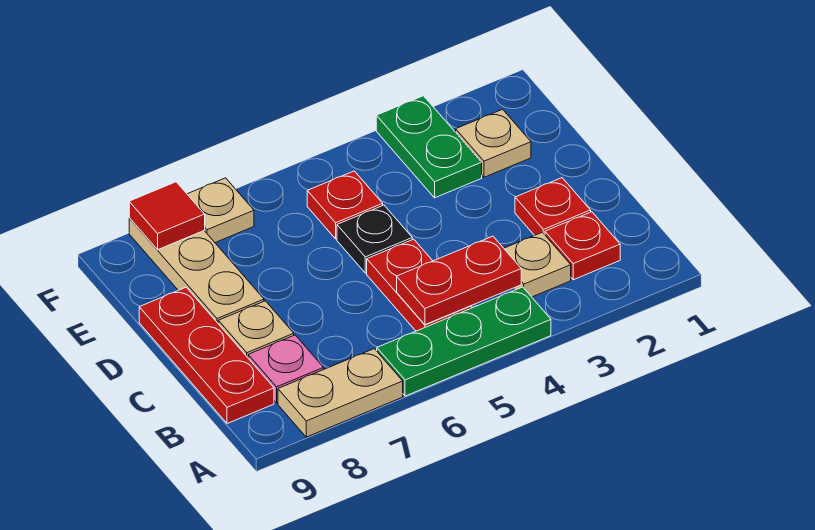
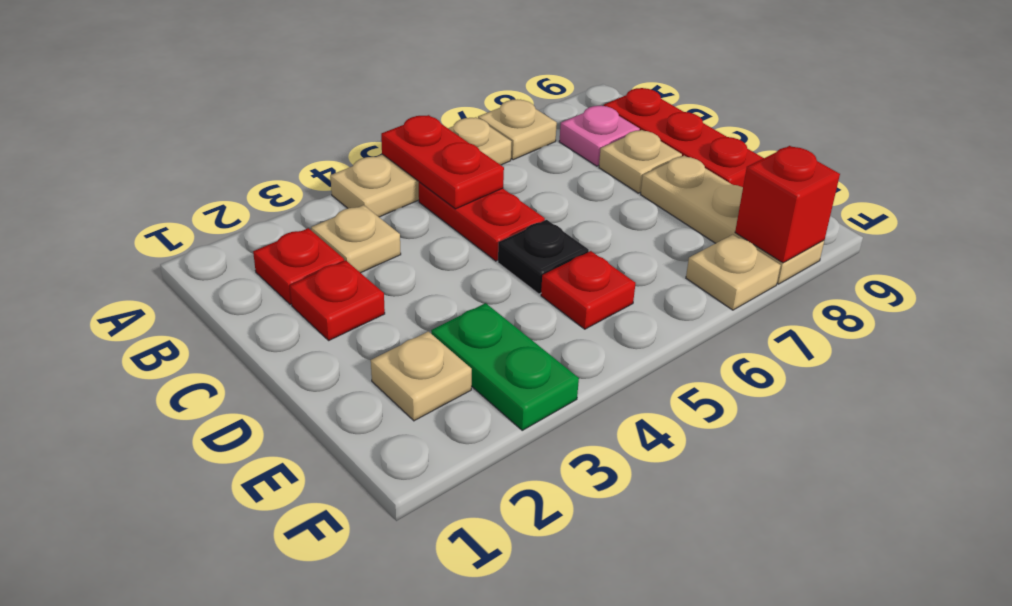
green plate A4:A6 level 1 -> tan plate A4:A6 level 1
tan plate A7:A8 level 1 -> tan plate A7 level 1
red plate B4:B5 level 2 -> red plate A5:B5 level 2
red tile F8 level 2 -> red brick F8 level 2

